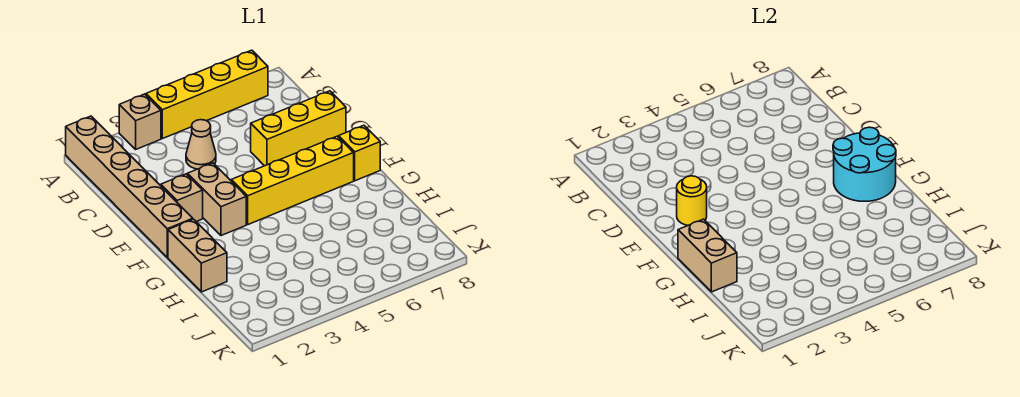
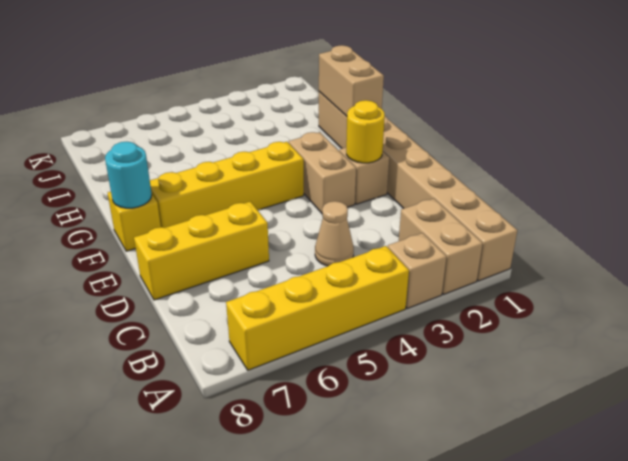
none -> tan brick A2:B2 level 1
cyan round brick F7:G8 level 2 -> cyan round brick F8 level 2

